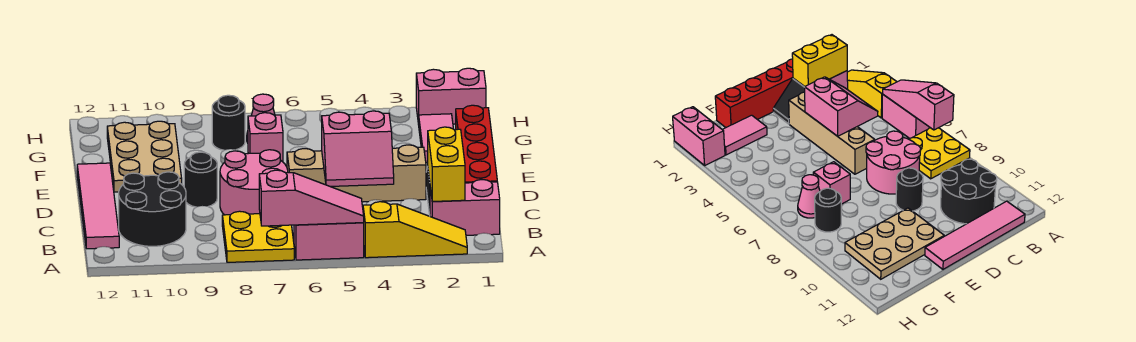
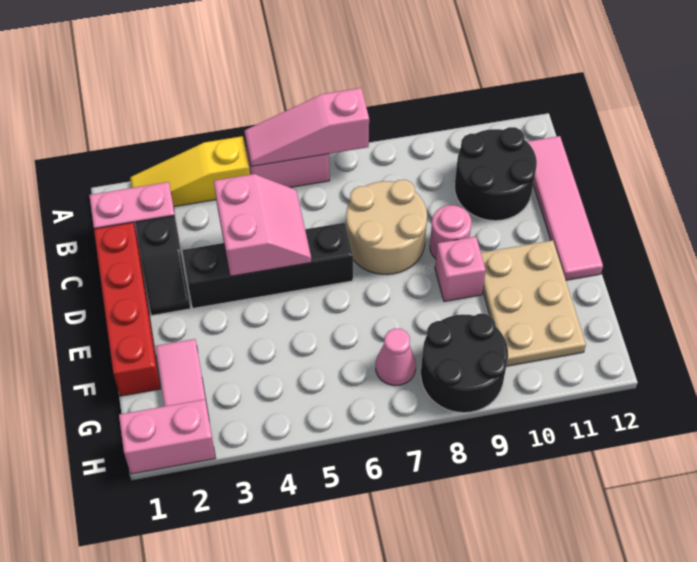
yellow plate A7:B8 level 1 -> none
yellow brick B2:C2 level 2 -> none
pink slope C4:D5 level 2 top D -> pink slope C4:D5 level 2 top 4
pink round brick C7:D8 level 1 -> tan round brick C7:D8 level 1
tan brick D3:D6 level 1 -> black brick D3:D6 level 1
black round brick D9 level 1 -> pink round brick D9 level 1
pink brick F7 level 1 -> pink brick E9 level 1
black round brick G8 level 1 -> black round brick G8:H9 level 1

